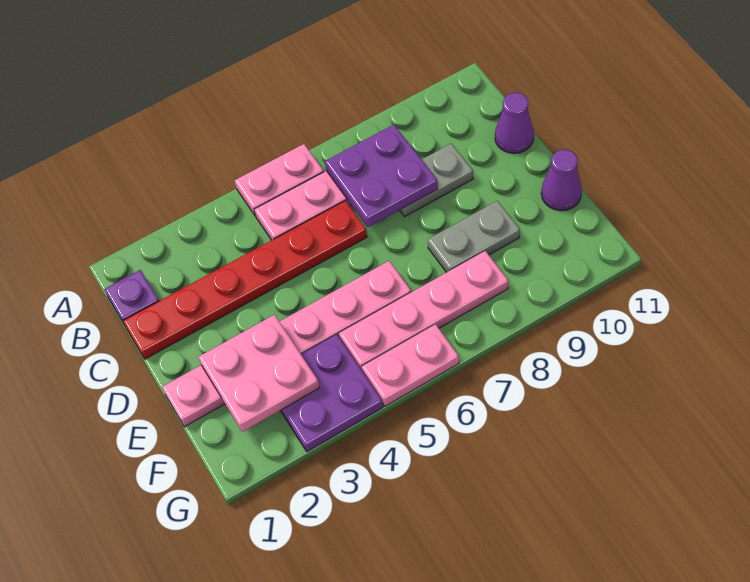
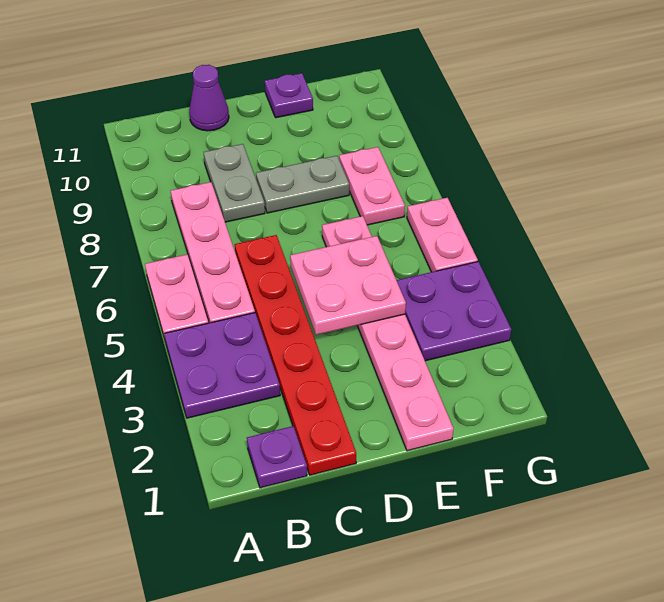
purple plate B7:C8 level 2 -> purple plate A3:B4 level 1
pink plate E2:F3 level 2 -> pink plate D4:E5 level 2
grey plate E8:E9 level 1 -> grey plate D8:E8 level 1
purple cone E11 level 1 -> purple plate E11 level 1
pink plate F5:F8 level 1 -> pink plate F7:F8 level 1

